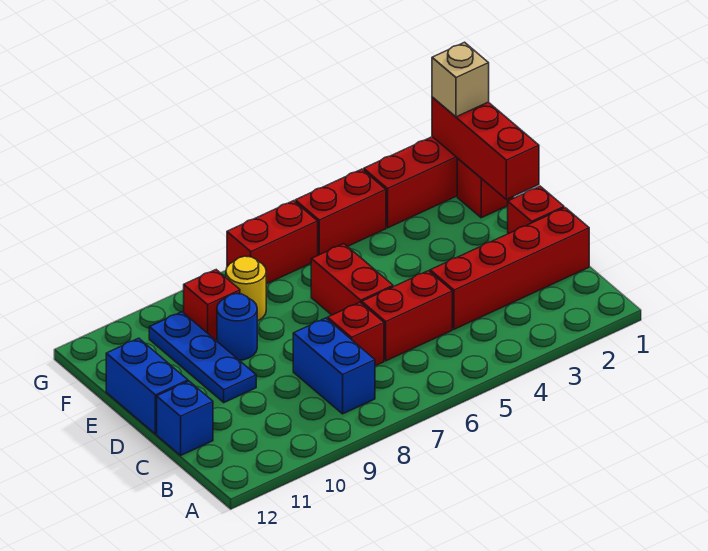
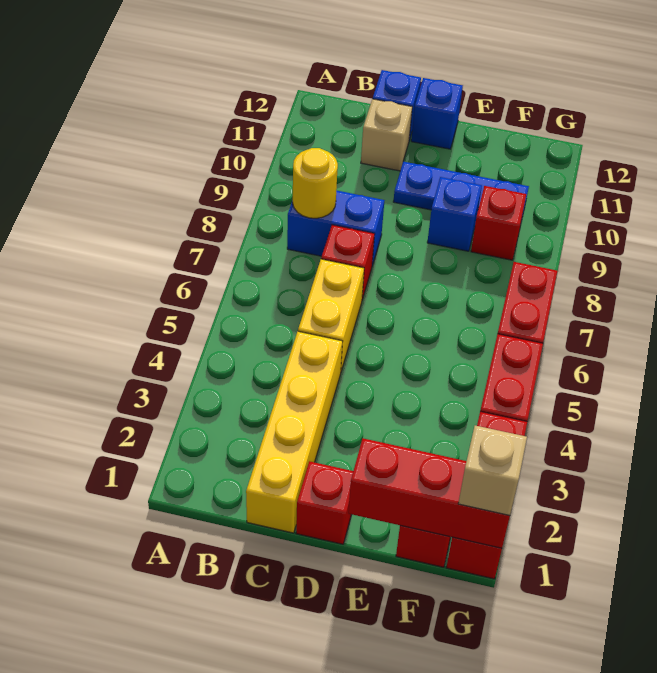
red brick C1:C4 level 1 -> yellow brick C1:C4 level 1
red brick C5:C6 level 1 -> yellow brick C5:C6 level 1
none -> tan brick C11 level 1
red brick D6:E6 level 1 -> none
blue brick D12:E12 level 1 -> blue brick D12 level 1
blue round brick E9 level 1 -> blue brick E9 level 1
yellow round brick F8 level 1 -> yellow round brick B8 level 2

